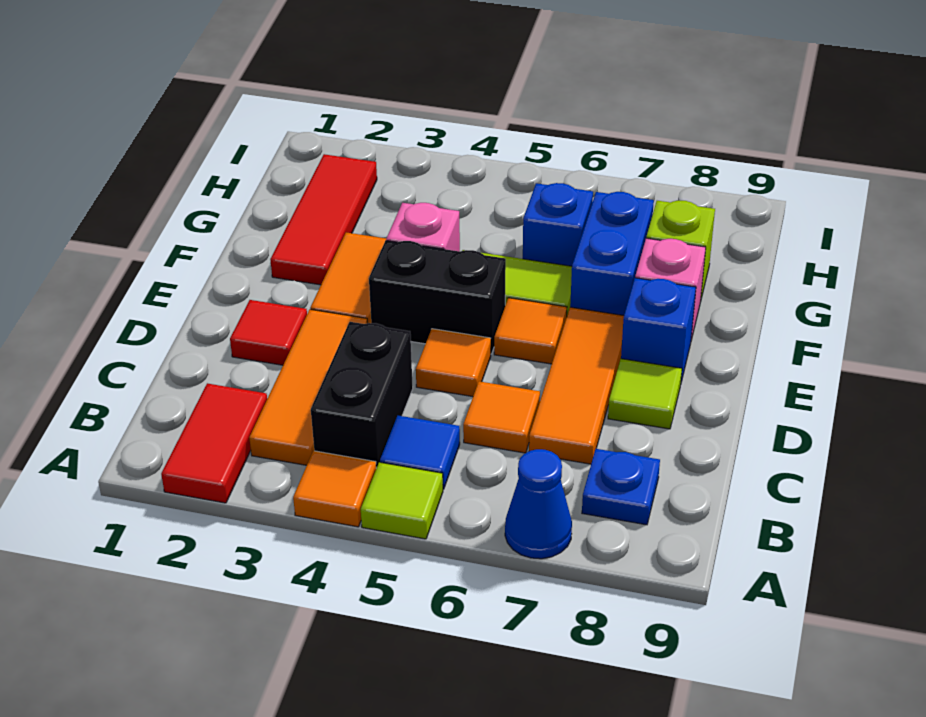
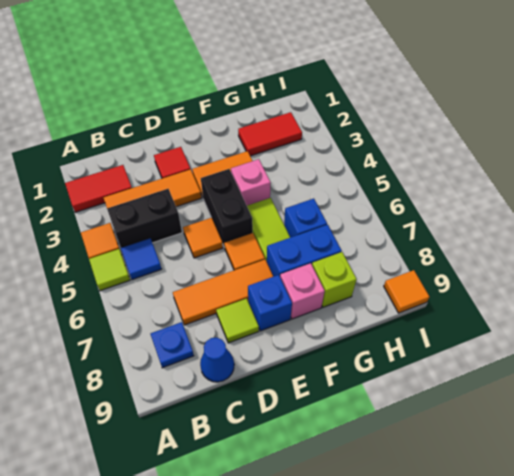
blue cone A7 level 1 -> blue cone C9 level 1
orange tile C6 level 1 -> orange tile I9 level 1
red tile F2:H2 level 1 -> red tile G2:H2 level 1

